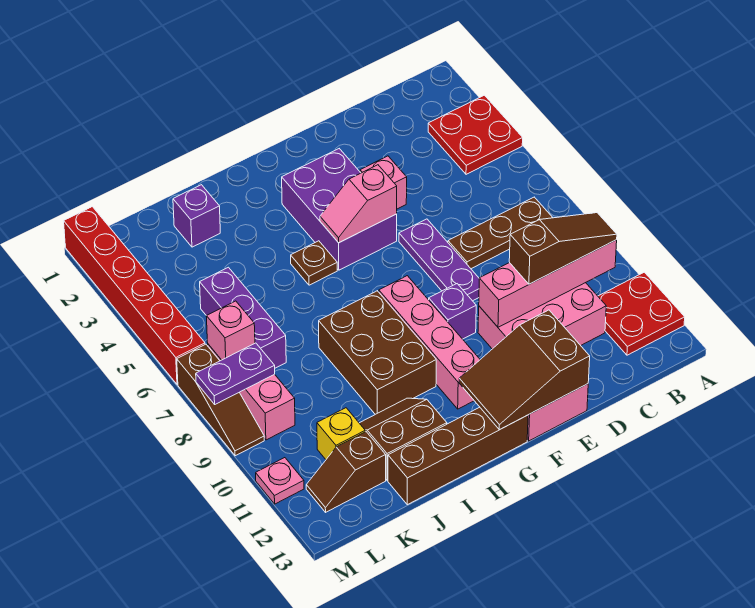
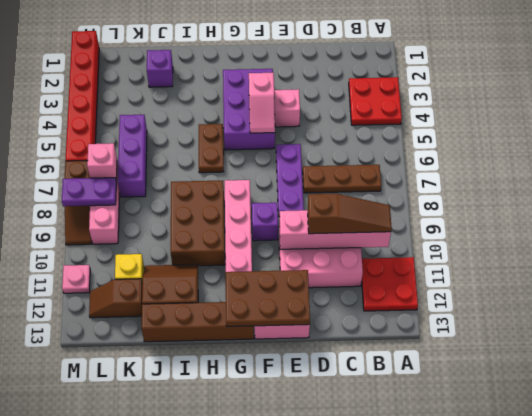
brown slope E12:G13 level 2 top E -> brown plate E12:G13 level 2
pink slope F5:G5 level 2 top F -> pink slope F4:F5 level 2 top 4
brown plate H5 level 1 -> brown plate H5:H6 level 1

